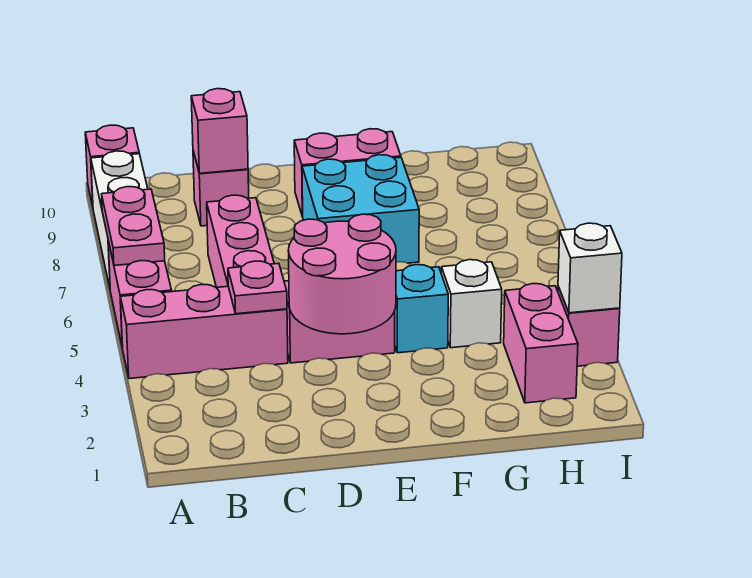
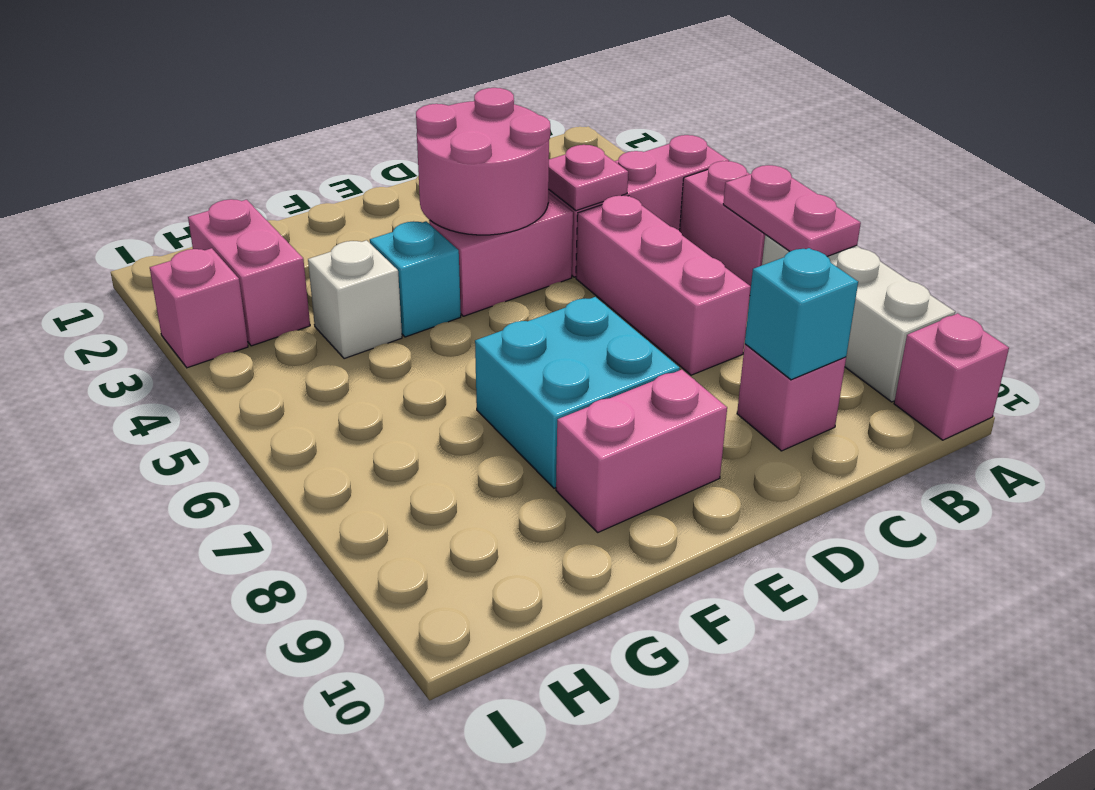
pink brick C9 level 2 -> cyan brick C9 level 2
white brick I3 level 2 -> none

